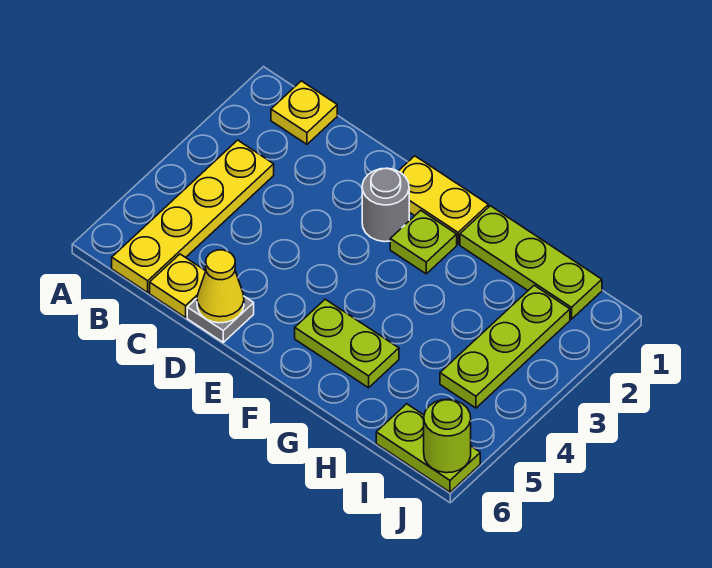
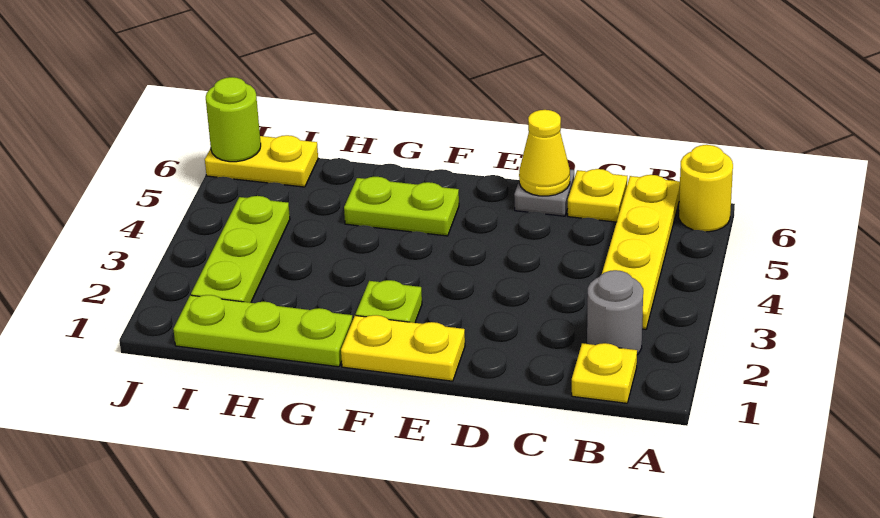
none -> yellow round brick A6 level 1
grey round brick E2 level 1 -> grey round brick B2 level 1
lime plate I6:J6 level 1 -> yellow plate I6:J6 level 1

